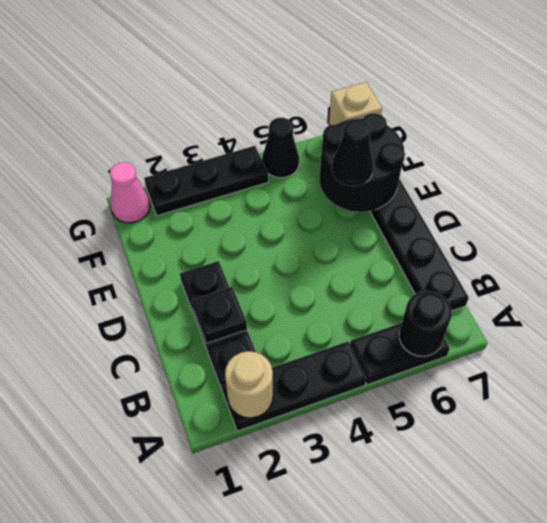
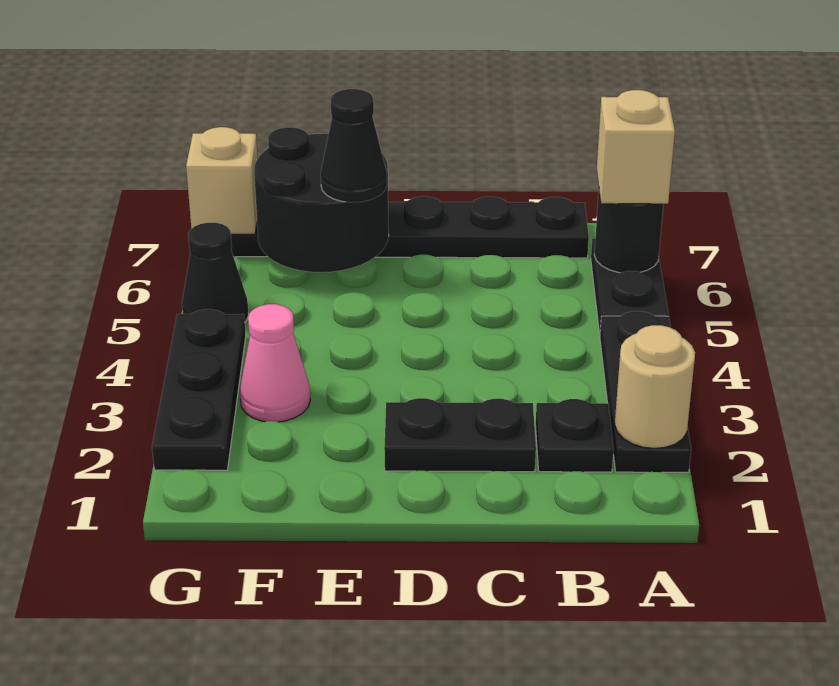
none -> tan brick A6 level 3
black plate C2 level 2 -> none
pink cone G1 level 1 -> pink cone F3 level 1

